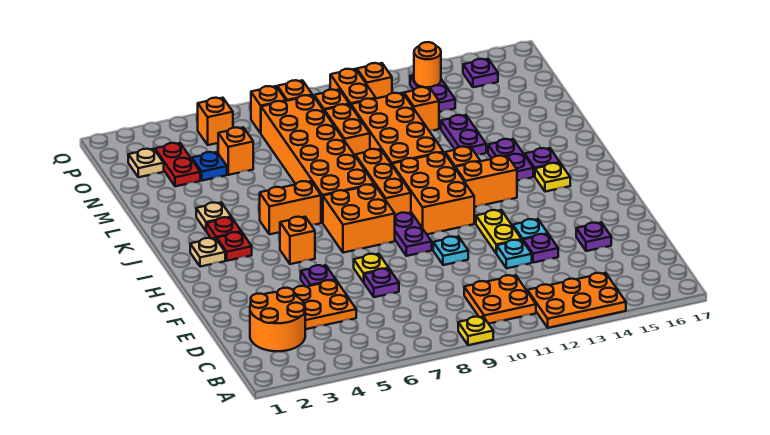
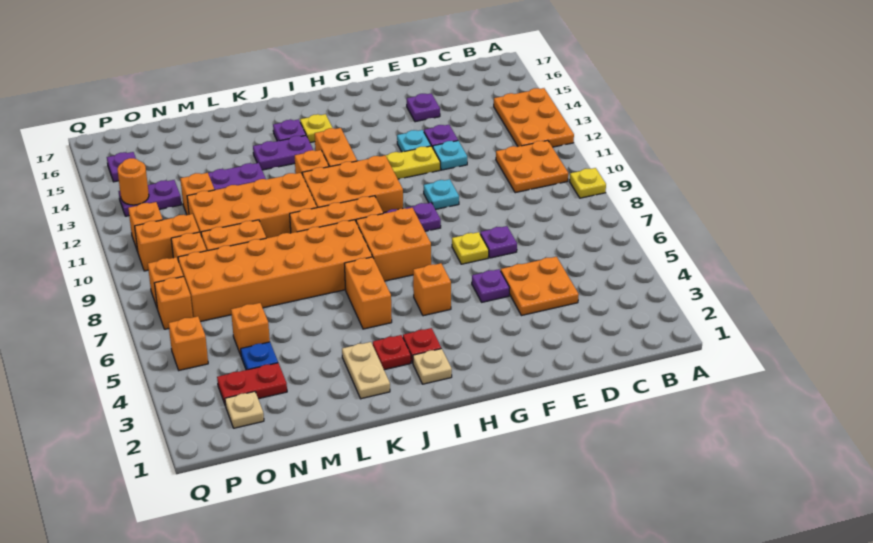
orange round brick C2:D3 level 1 -> none
tan plate K3 level 1 -> tan plate K2:K3 level 1

